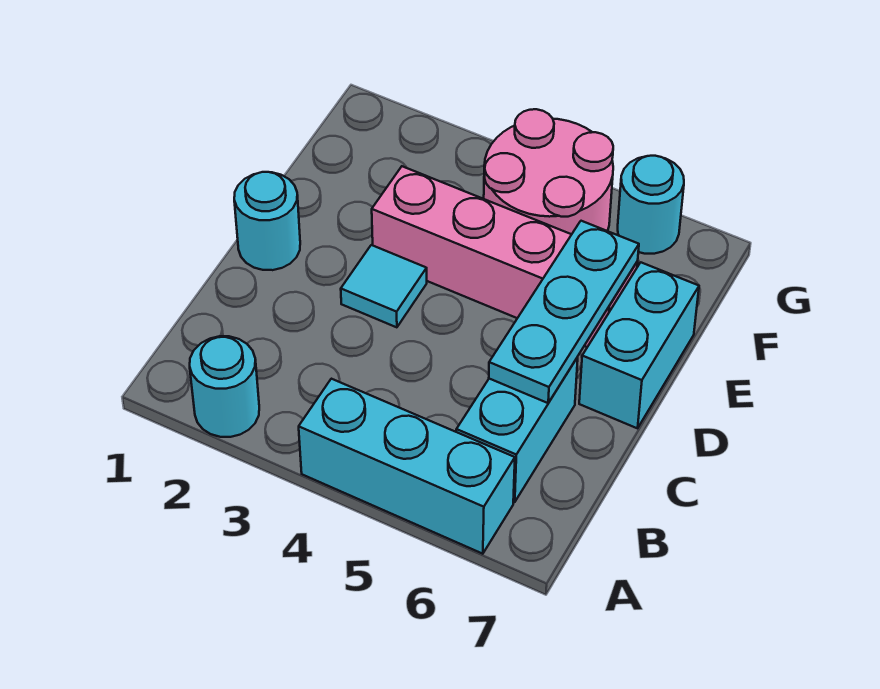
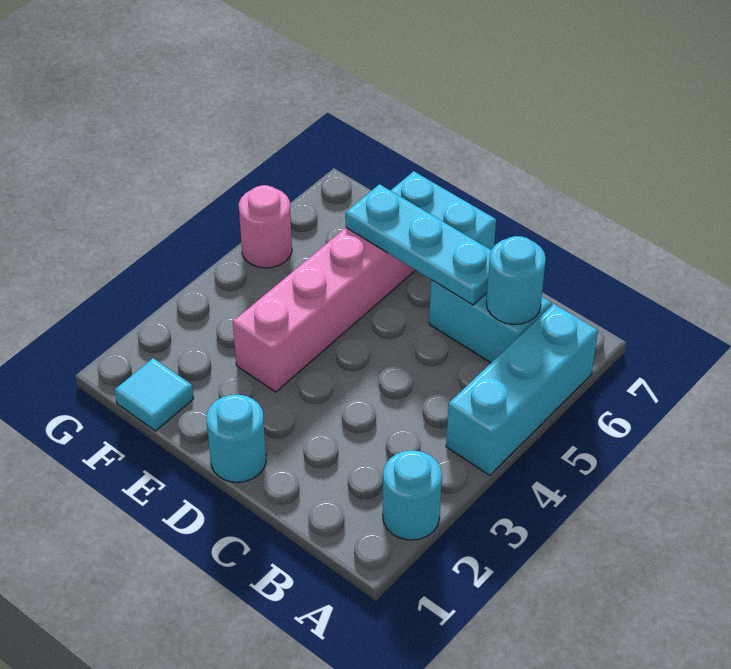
cyan tile D3 level 1 -> cyan tile F1 level 1
pink round brick F4:G5 level 1 -> pink round brick G5 level 1
cyan round brick G6 level 1 -> cyan round brick B6 level 2

